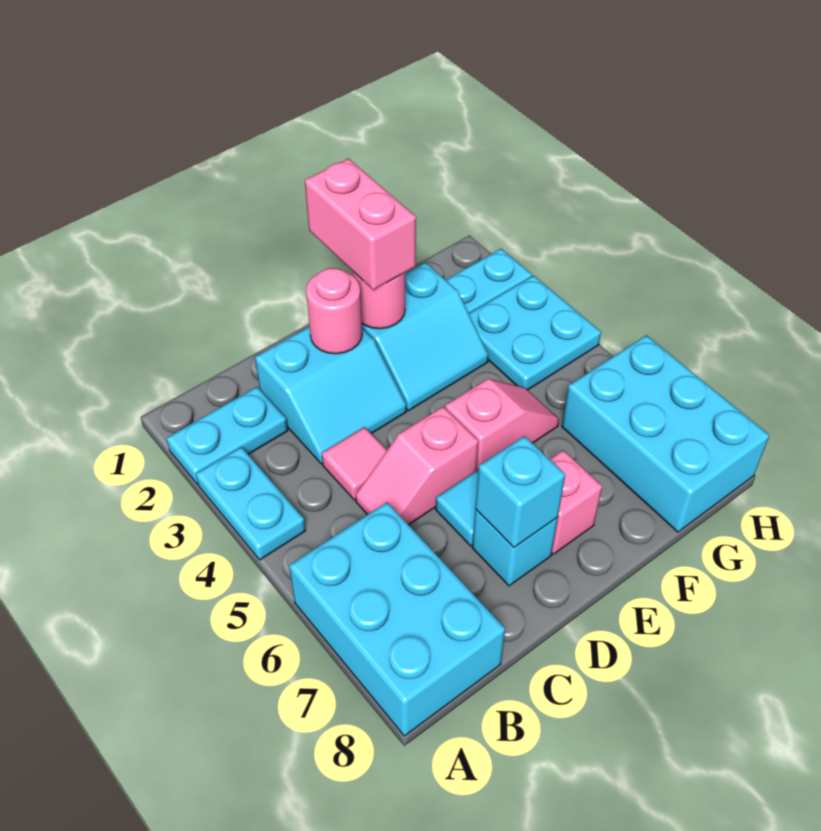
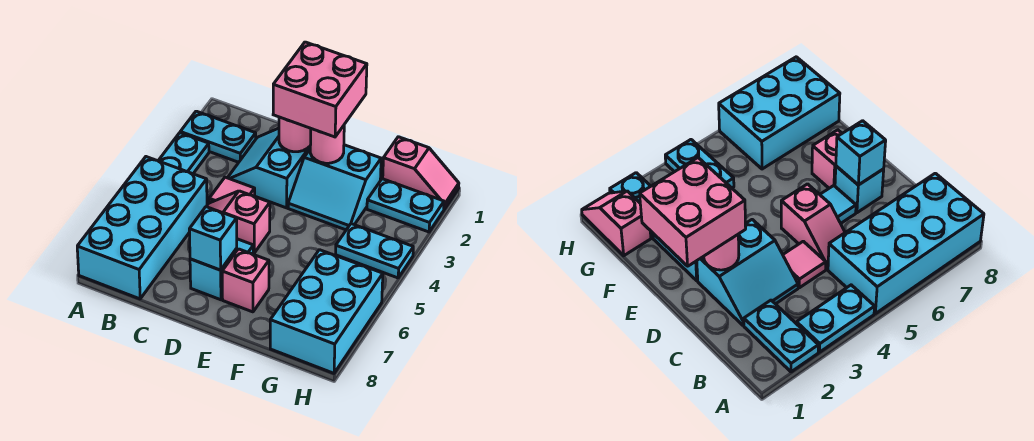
cyan brick A6:B8 level 1 -> cyan brick A5:B8 level 1
cyan slope C2:D3 level 1 top 2 -> cyan slope C2:D3 level 1 top D
pink brick E1:E2 level 3 -> pink brick D1:E2 level 3
pink slope E5:F5 level 1 top E -> pink slope G1:H1 level 1 top G
cyan plate G3:H4 level 1 -> cyan plate G4:H4 level 1

